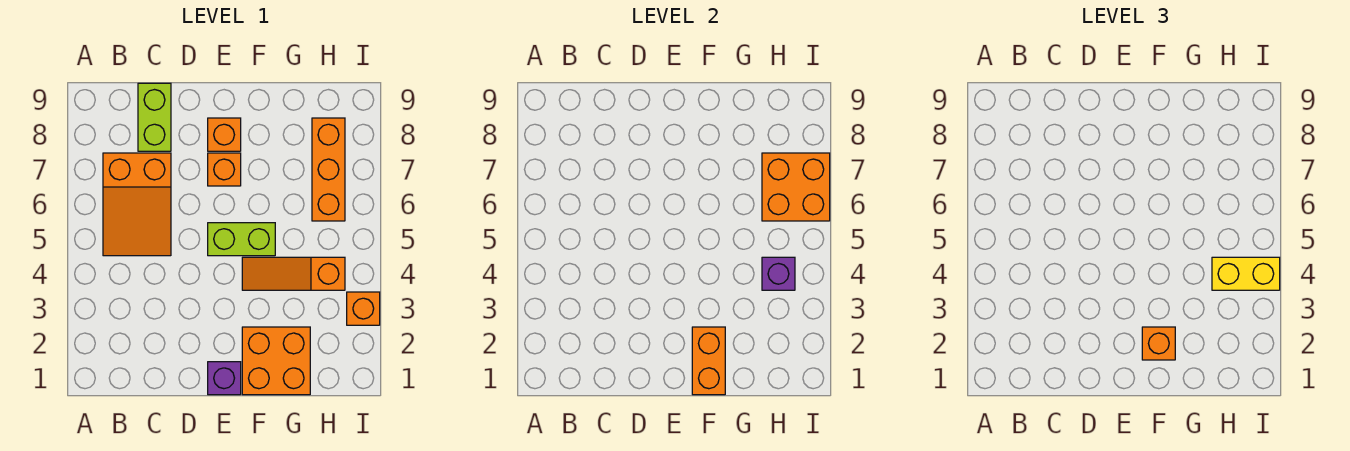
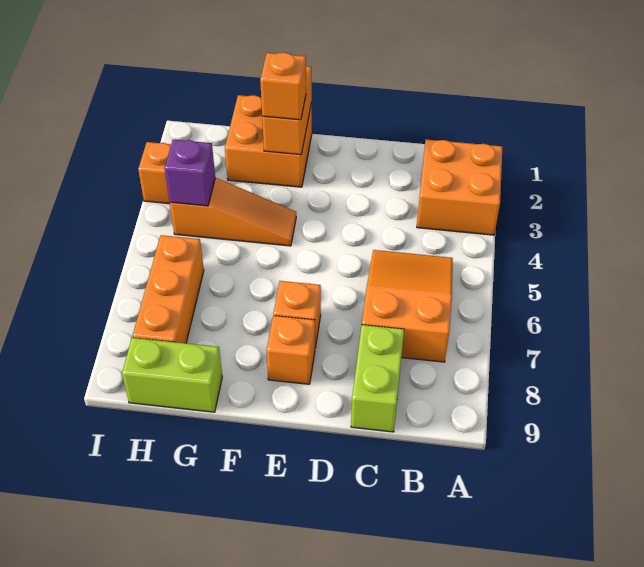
purple brick E1 level 1 -> none
lime brick E5:F5 level 1 -> lime brick G9:H9 level 1
yellow brick H4:I4 level 3 -> none
orange brick H6:I7 level 2 -> orange brick A2:B3 level 1

